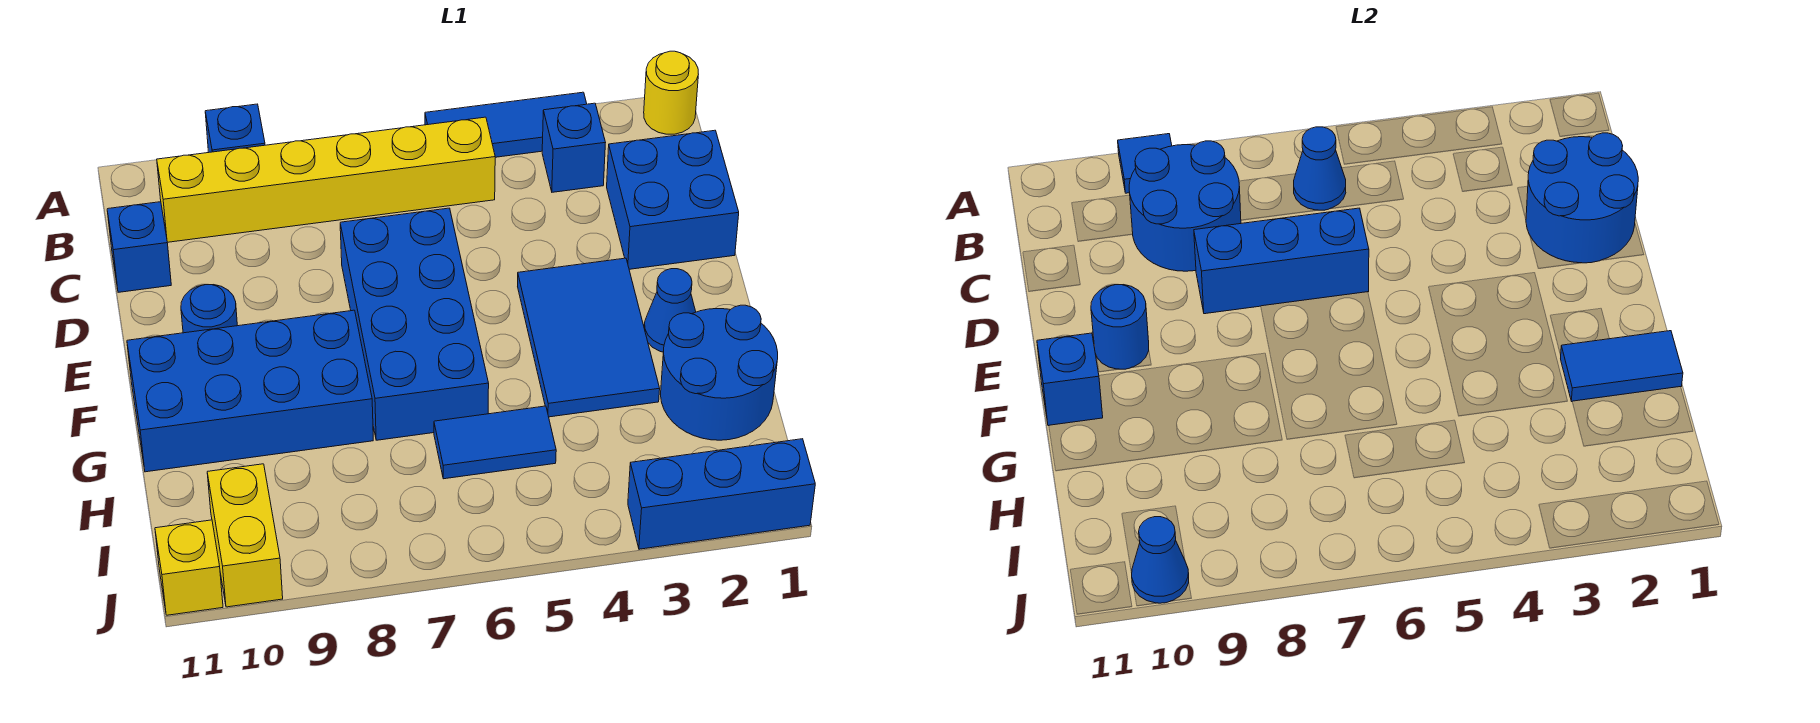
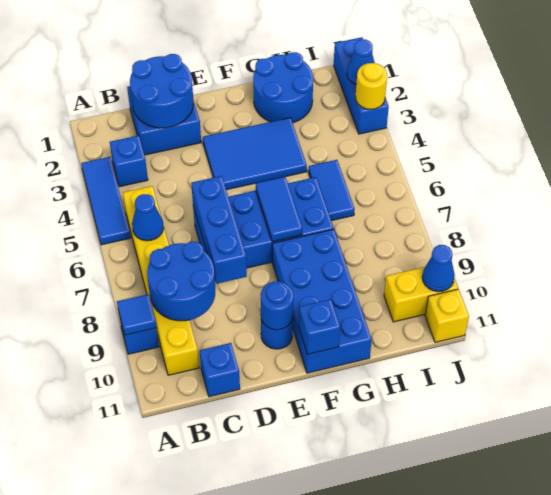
yellow round brick A1 level 1 -> yellow round brick J3 level 2
blue cone F2 level 1 -> blue cone J2 level 2
blue tile G1:G2 level 2 -> blue tile F6:F7 level 2

